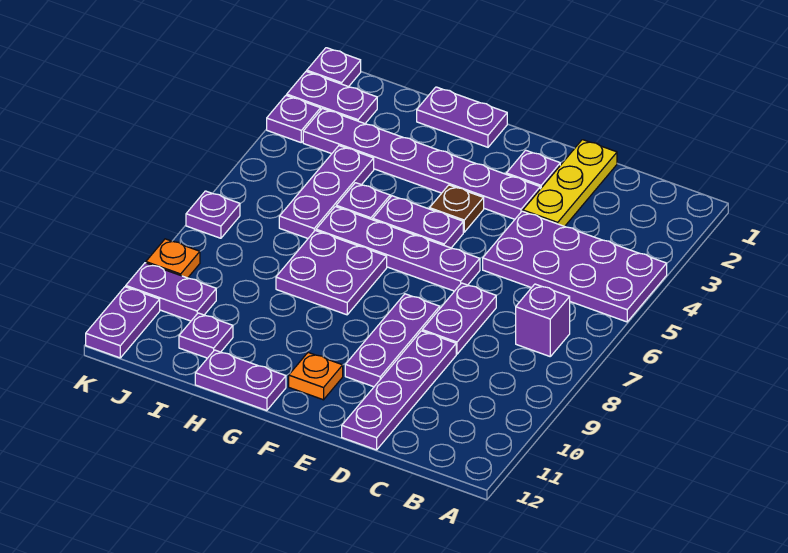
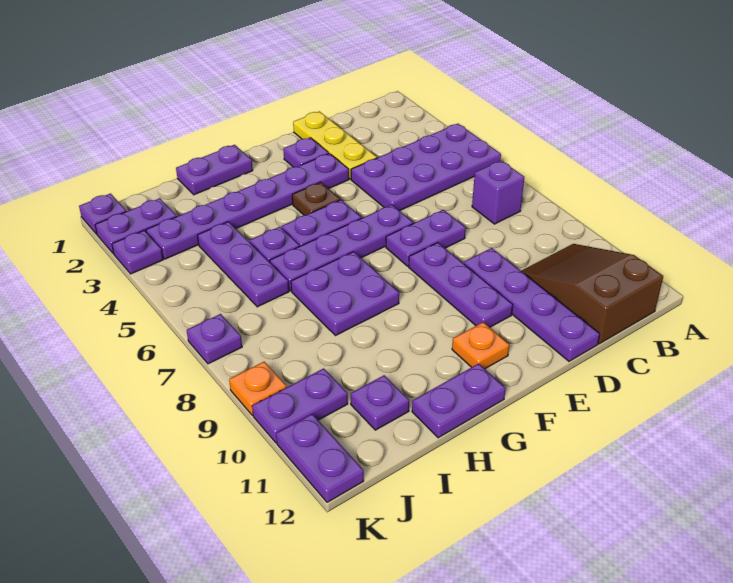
none -> brown slope B10:C12 level 1 top 12
purple plate D7:D8 level 1 -> purple plate D7:E7 level 1

